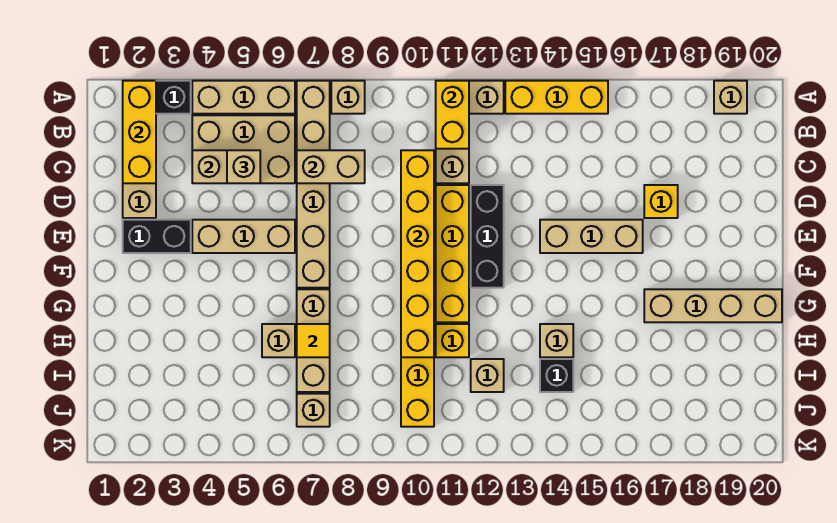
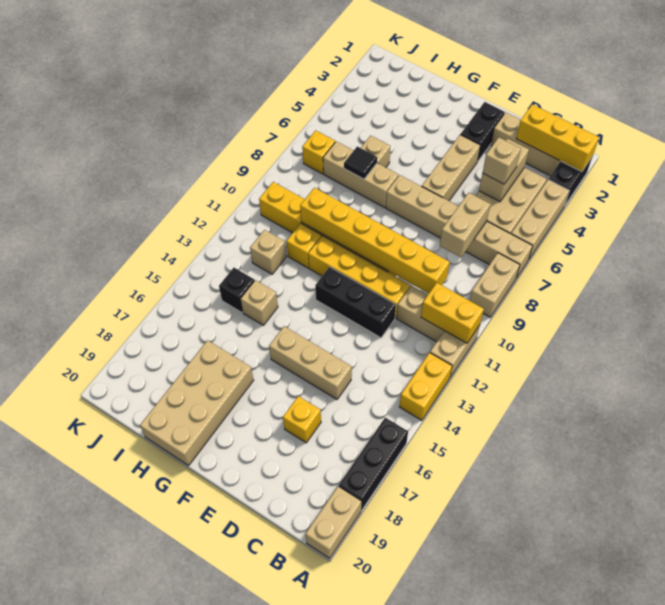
tan brick A8 level 1 -> tan brick A8:A9 level 1
yellow brick A13:A15 level 1 -> yellow brick A13:A14 level 1
none -> black brick A16:A18 level 1
tan brick A19 level 1 -> tan brick A19:A20 level 1
tan brick E14:E16 level 1 -> tan brick D15:F15 level 1
tan brick G17:G20 level 1 -> tan brick G17:H20 level 1
yellow tile H7 level 2 -> black tile H7 level 2
tan brick J7 level 1 -> yellow brick J7 level 1

